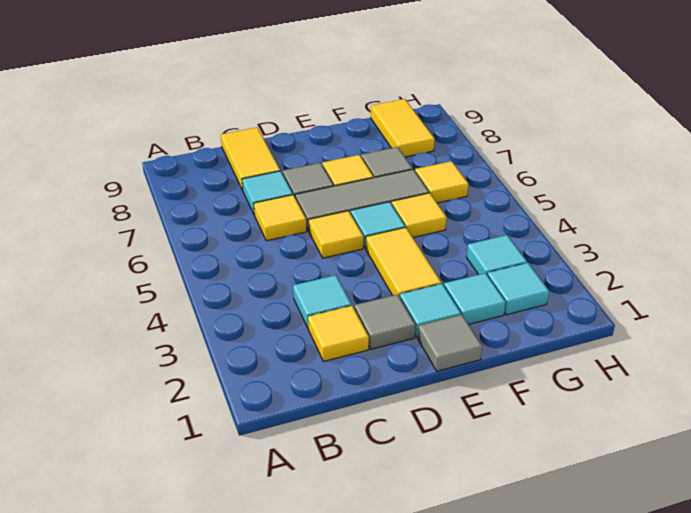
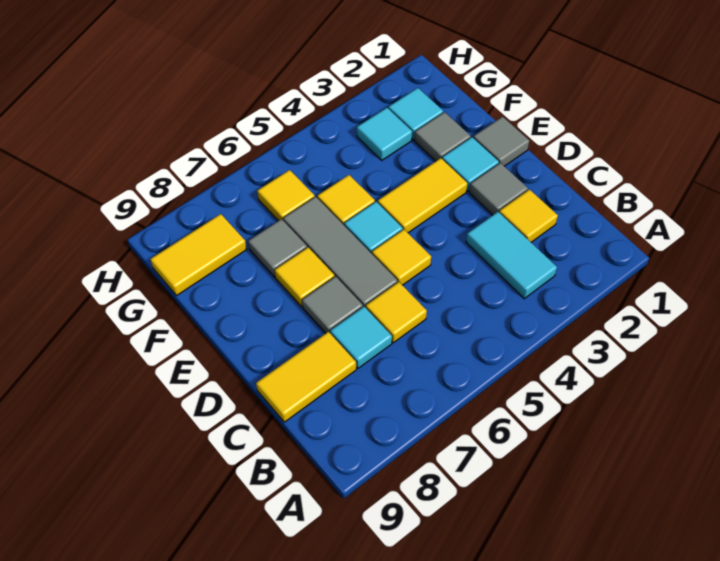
cyan tile C3 level 1 -> cyan tile B3:C3 level 1
cyan tile F2 level 1 -> grey tile F2 level 1

